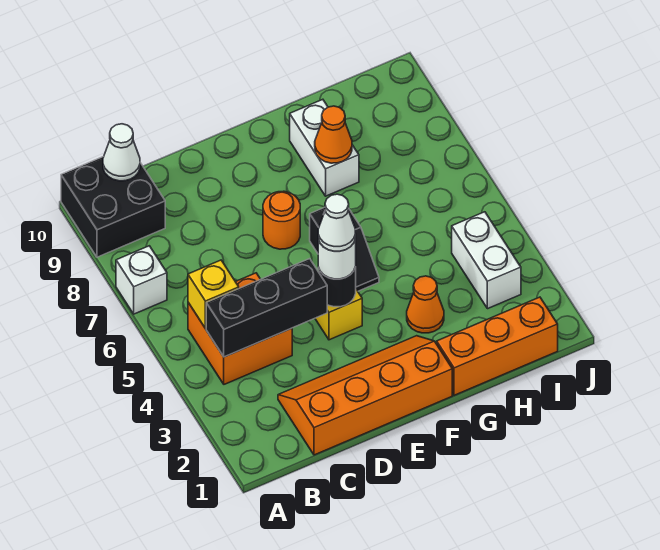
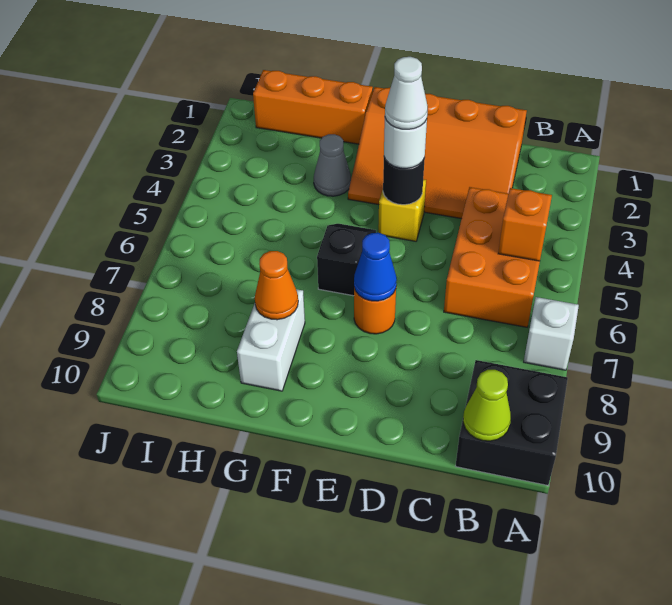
orange brick B4:C5 level 1 -> orange brick B4:C6 level 1
black brick B4:D4 level 2 -> none
yellow brick B5 level 2 -> orange brick B5 level 2
white cone B10 level 2 -> lime cone B10 level 2
orange slope C1:F2 level 1 top 1 -> orange slope C1:F3 level 1 top 1
none -> blue cone E7 level 2
orange cone G3 level 1 -> grey cone G3 level 1
white brick I3:I4 level 1 -> none

